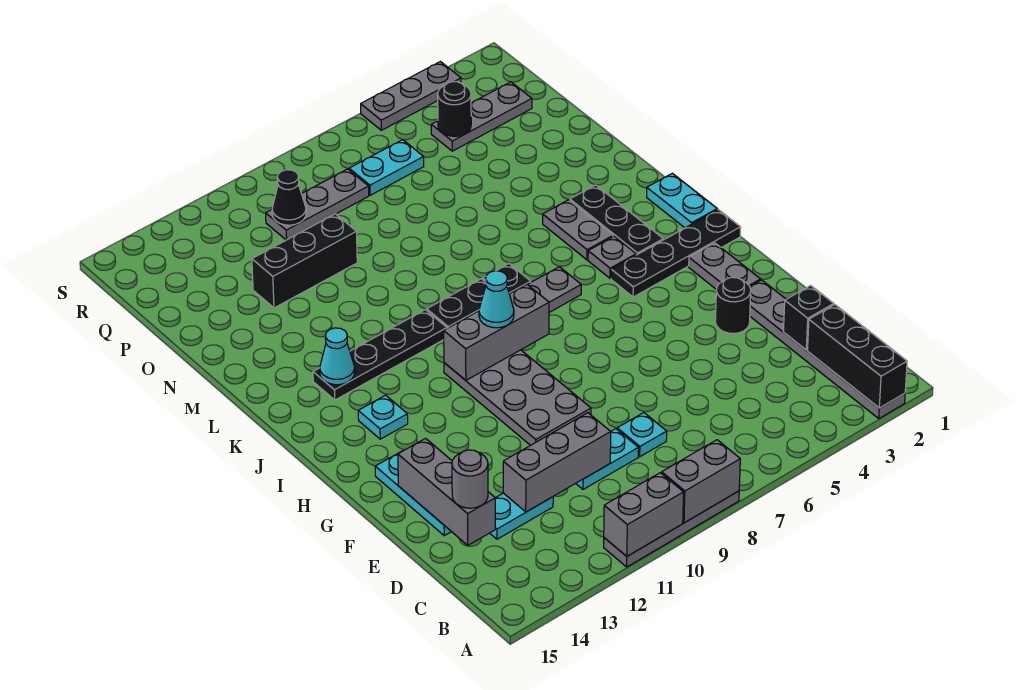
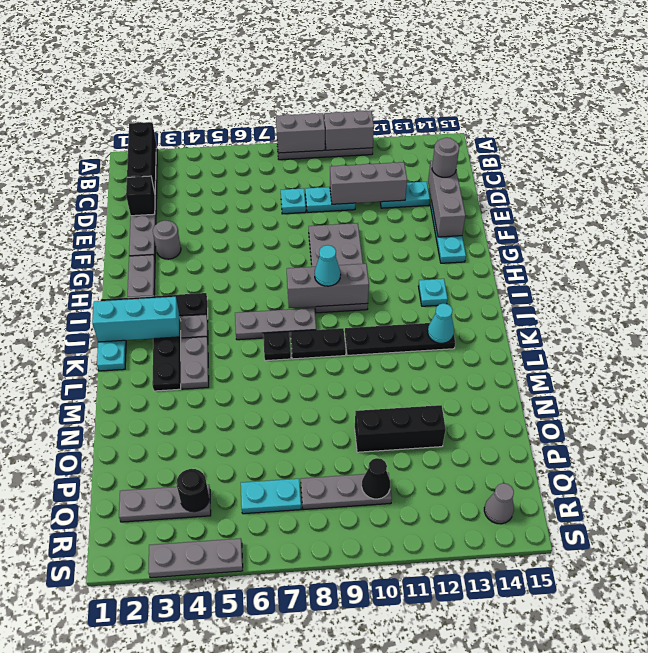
black round brick F3 level 1 -> grey round brick F3 level 1
none -> cyan brick J1:J3 level 2
none -> grey cone R14 level 1

